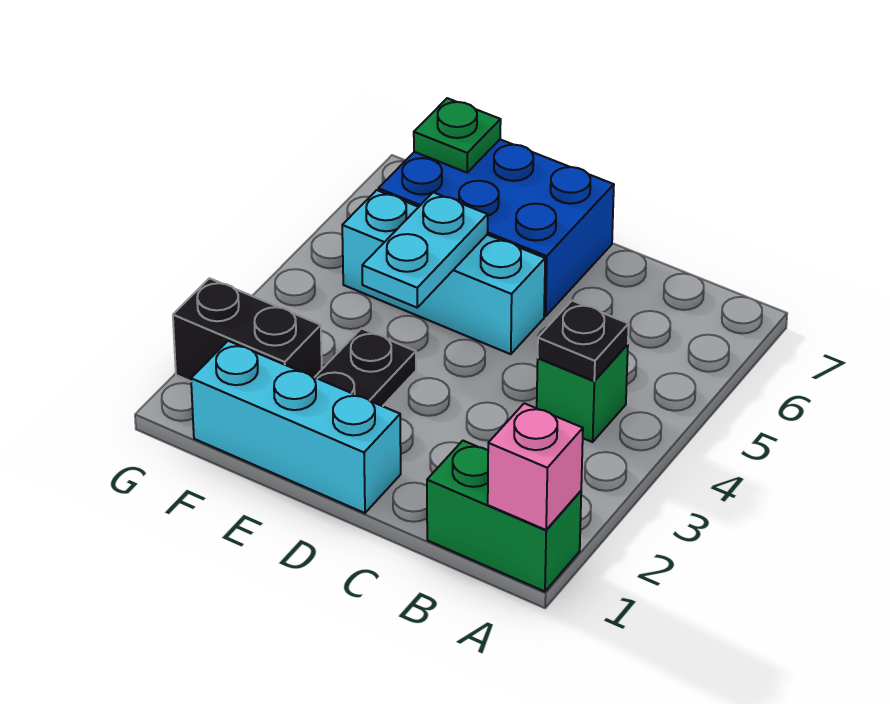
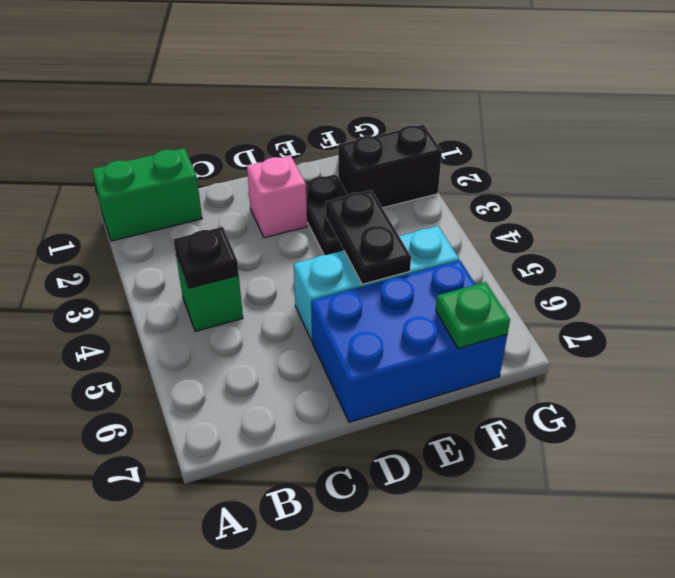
pink brick A1 level 2 -> pink brick D2 level 1
cyan brick D1:F1 level 1 -> none
cyan plate E4:E5 level 2 -> black plate E4:E5 level 2

